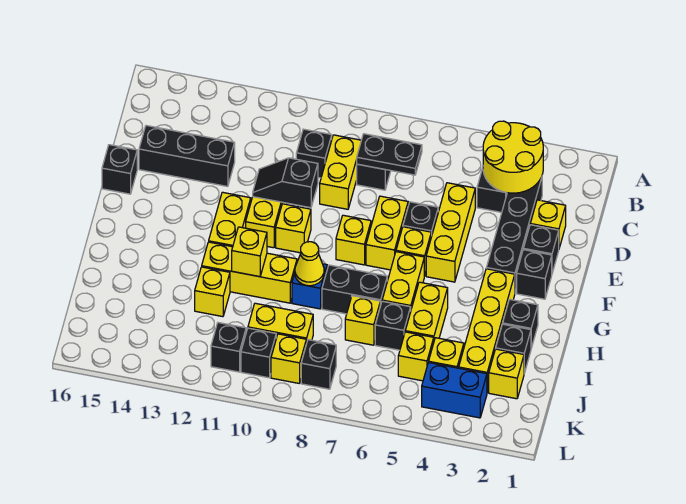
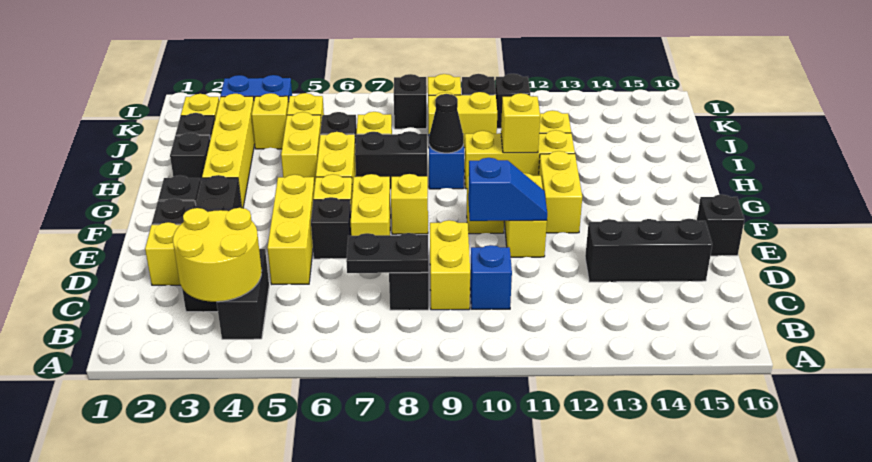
black brick C10 level 1 -> blue brick C10 level 1
black slope E10:E11 level 2 top 10 -> blue slope E10:E11 level 2 top 10
yellow cone H9 level 2 -> black cone H9 level 2

